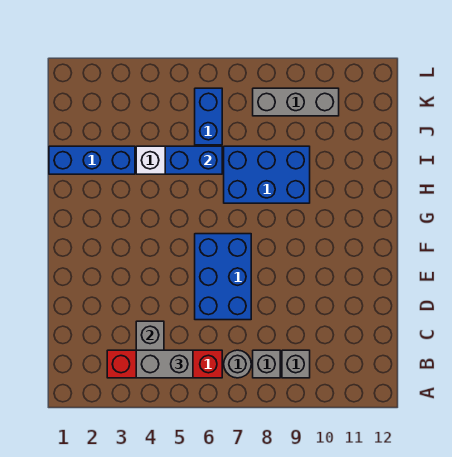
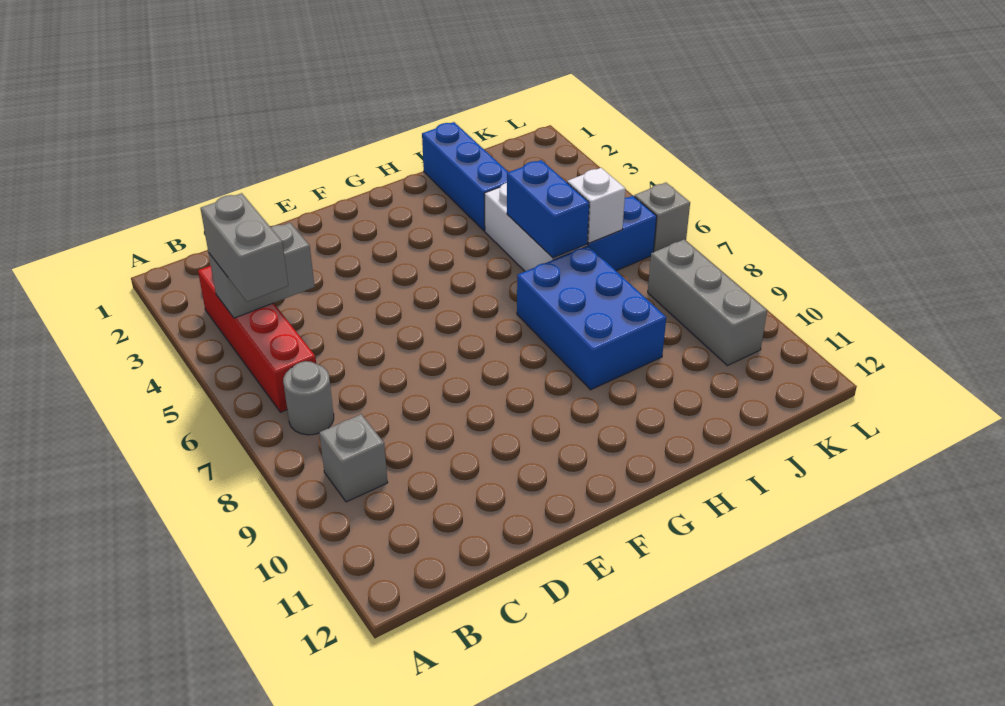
grey brick B8 level 1 -> grey brick L6 level 1
blue brick D6:F7 level 1 -> none
none -> white brick J6 level 2

